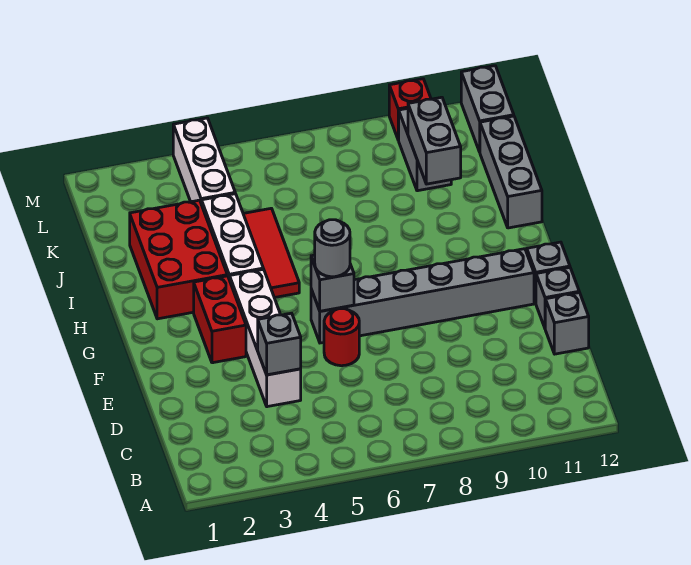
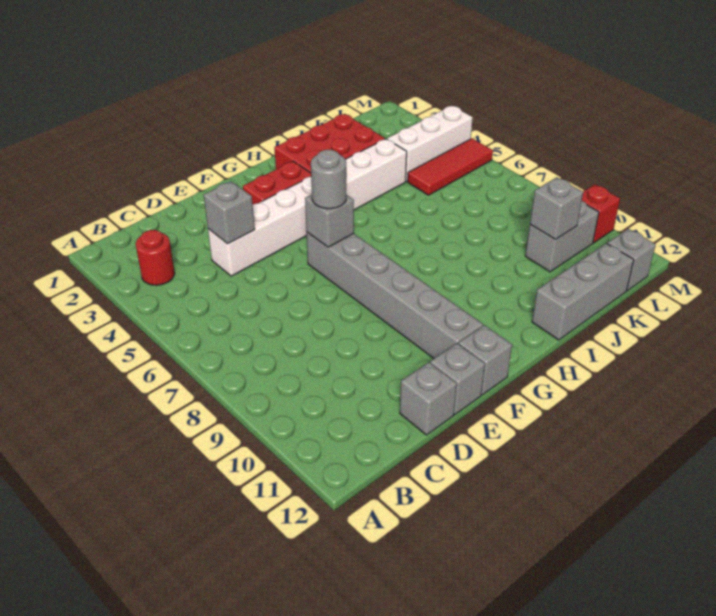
red round brick E6 level 1 -> red round brick B3 level 1
red tile H5:J5 level 1 -> red tile K5:M5 level 1
grey brick J10:K10 level 2 -> grey brick K10 level 2
grey brick L12:M12 level 1 -> grey brick L12 level 1

